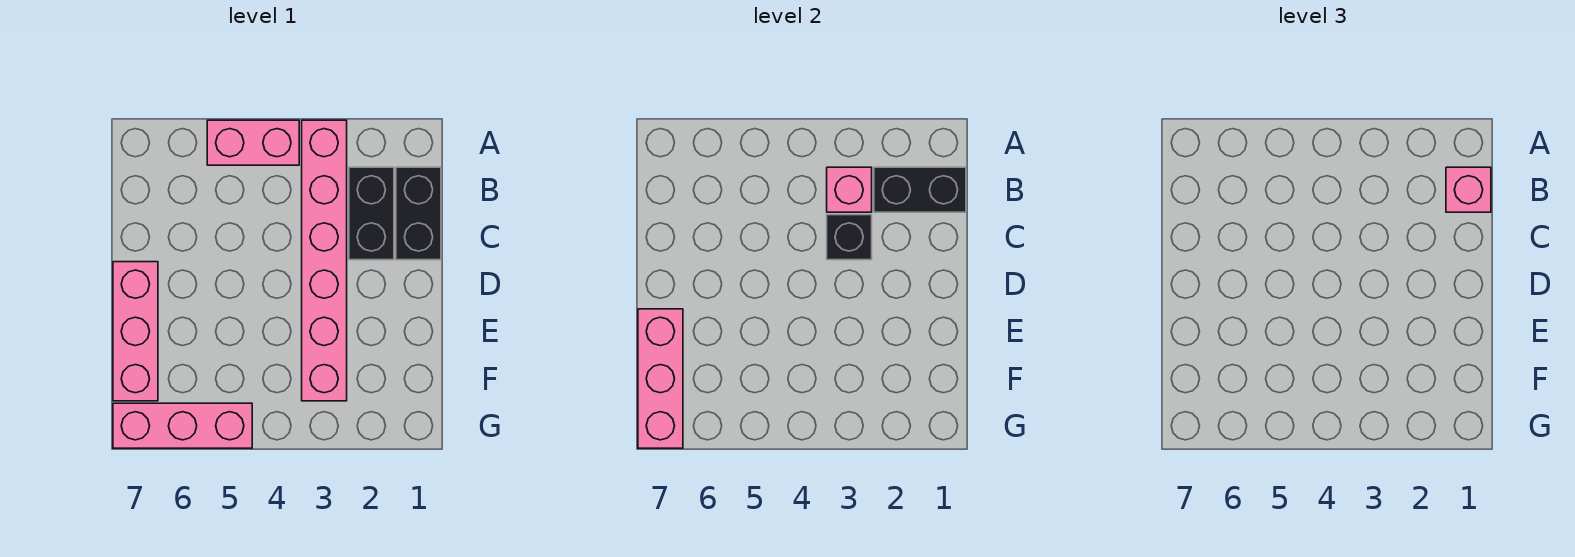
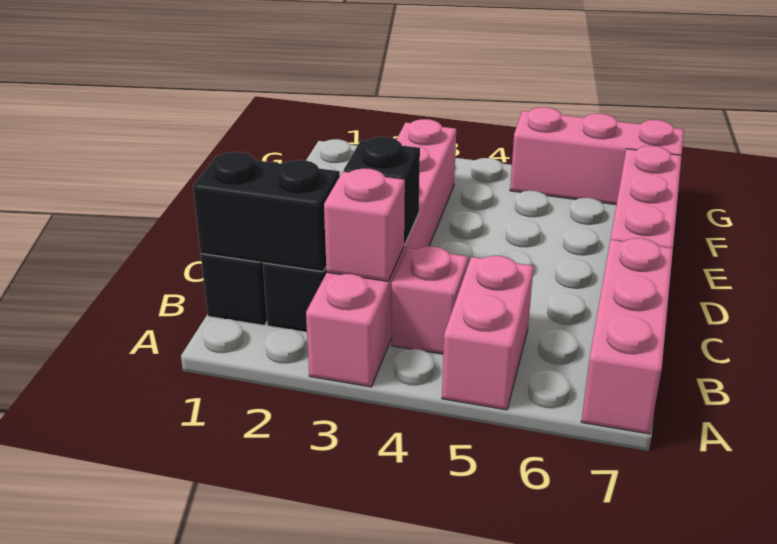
pink brick A4:A5 level 1 -> pink brick A5:B5 level 1
pink brick B1 level 3 -> pink brick B4 level 1
pink brick E7:G7 level 2 -> pink brick A7:C7 level 1

